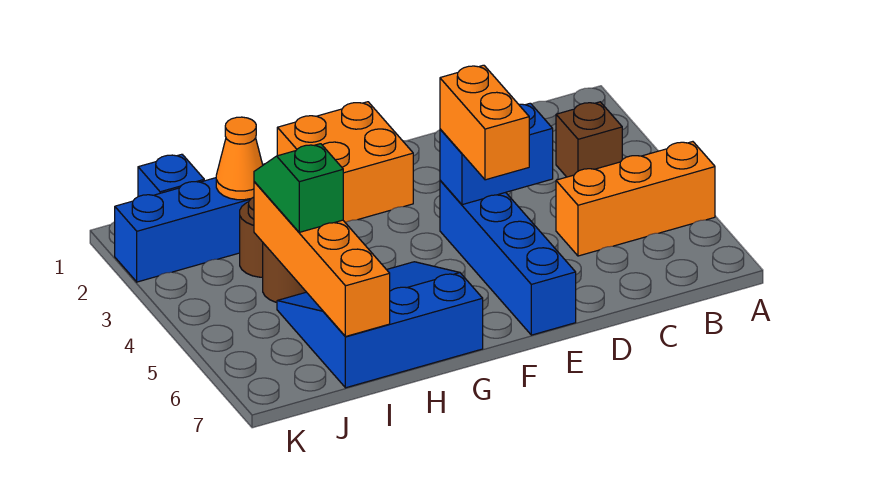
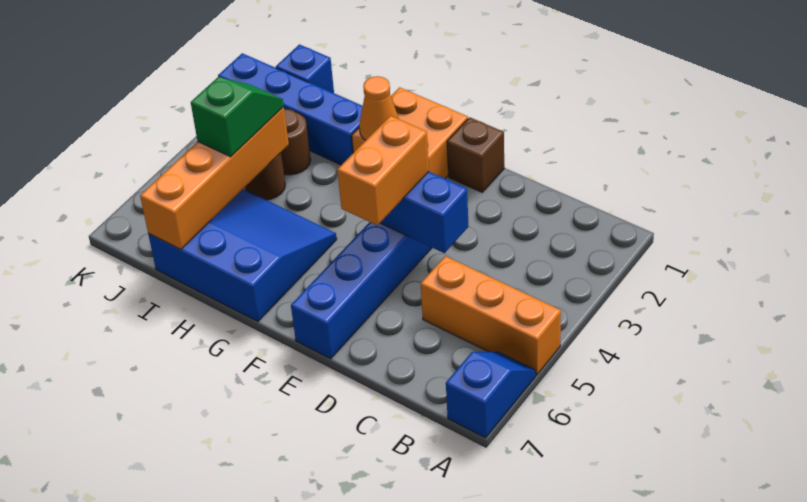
none -> blue slope A6:A7 level 1 top 7
brown brick B3 level 1 -> brown brick E1 level 1
orange cone I2 level 2 -> orange cone G2 level 2

